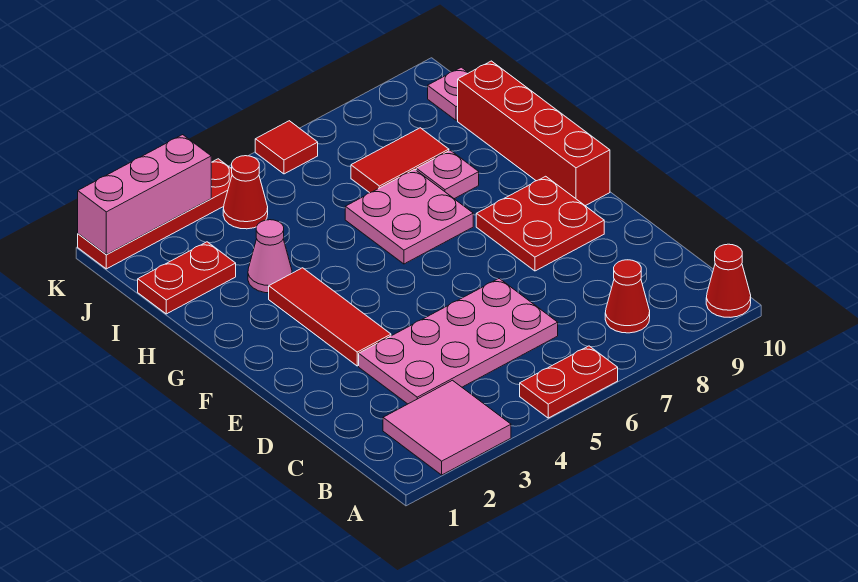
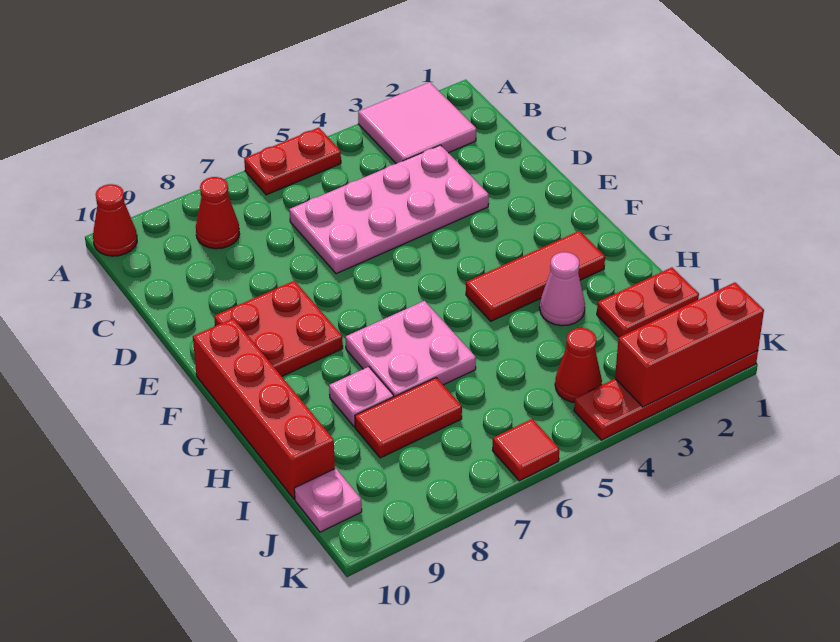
red tile E3:G3 level 1 -> red tile G2:G4 level 1
pink brick K1:K3 level 2 -> red brick K1:K3 level 2

